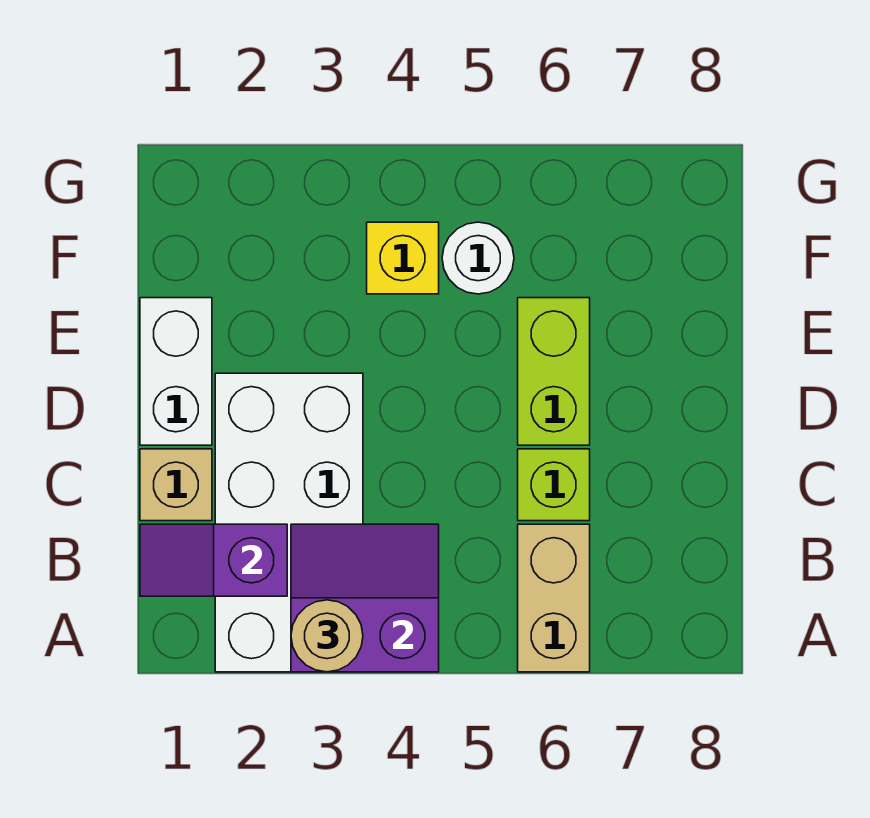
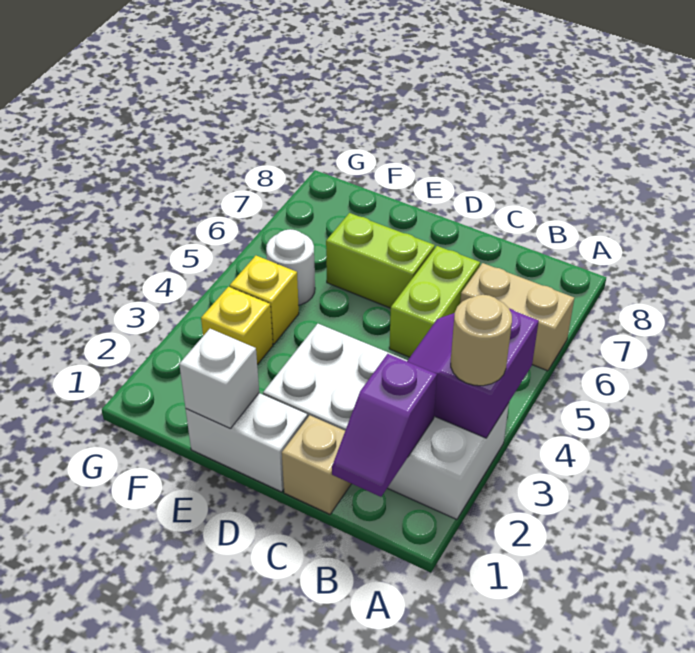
lime brick C6 level 1 -> lime brick C5:C6 level 1
none -> white brick E1 level 2
none -> yellow brick F3 level 1

